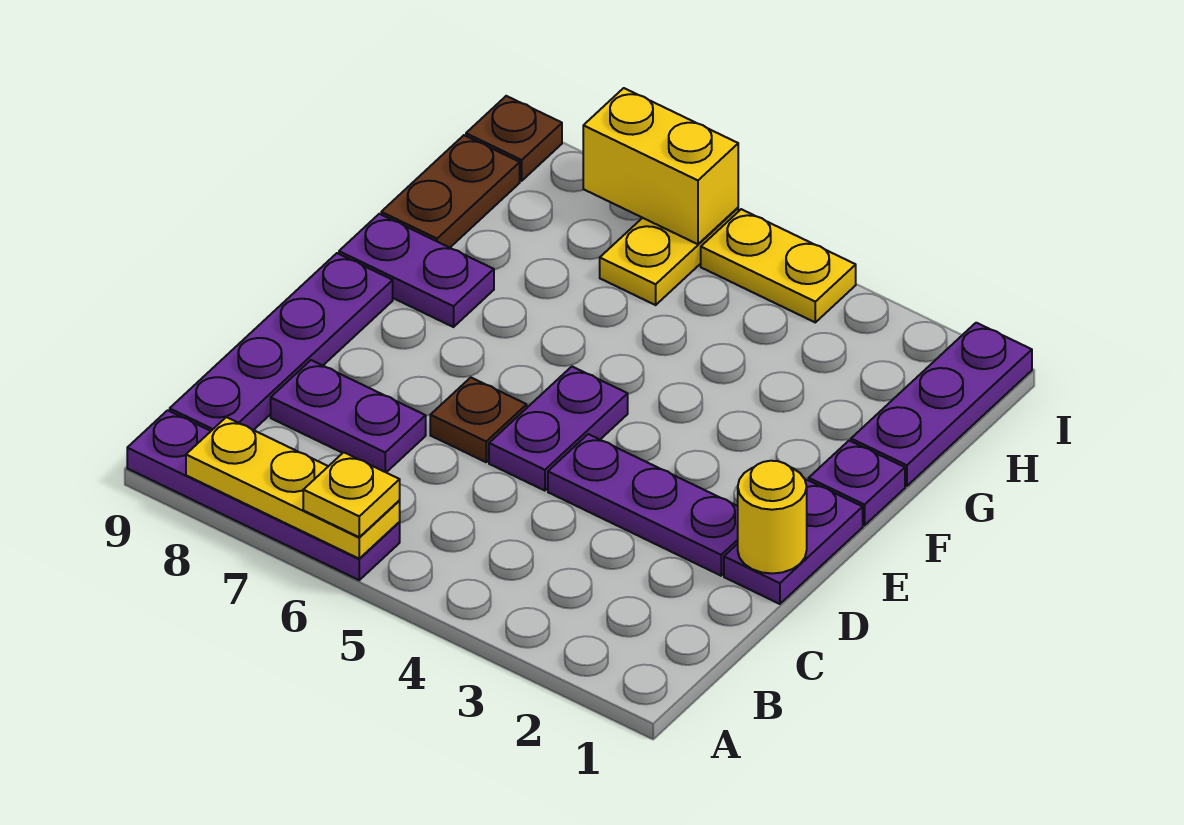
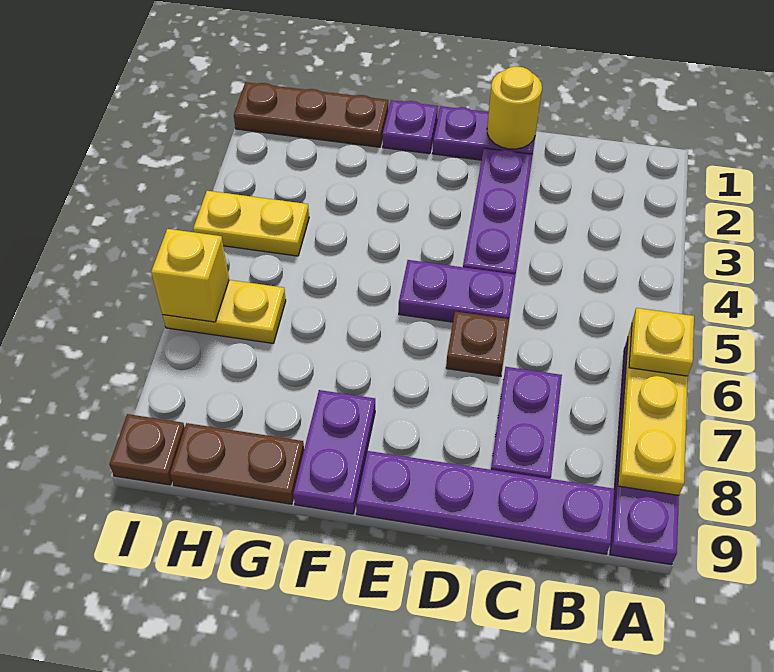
purple plate G1:I1 level 1 -> brown plate G1:I1 level 1
yellow plate I4:I5 level 1 -> yellow plate H4:I4 level 1
yellow brick I6:I7 level 2 -> yellow brick I6 level 2

